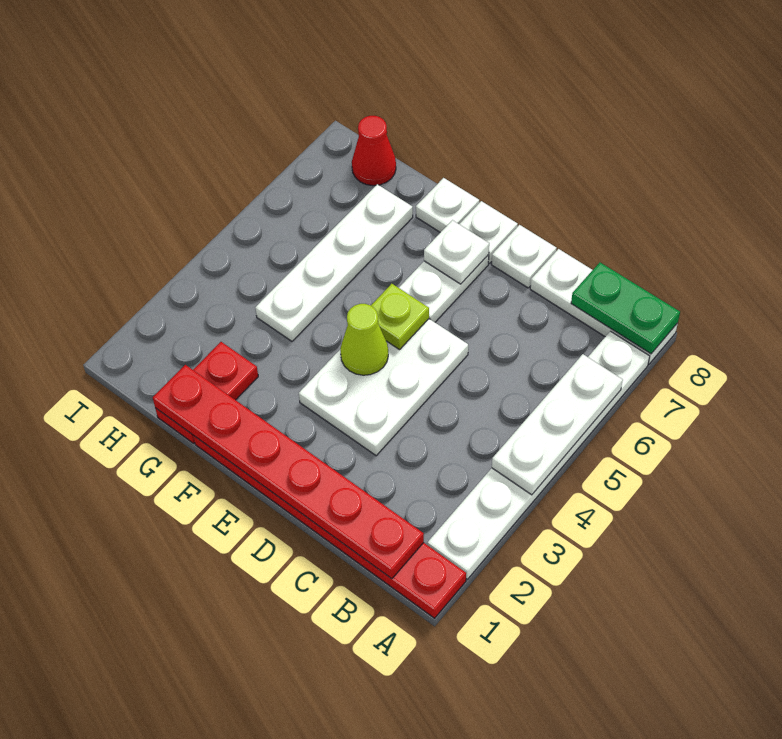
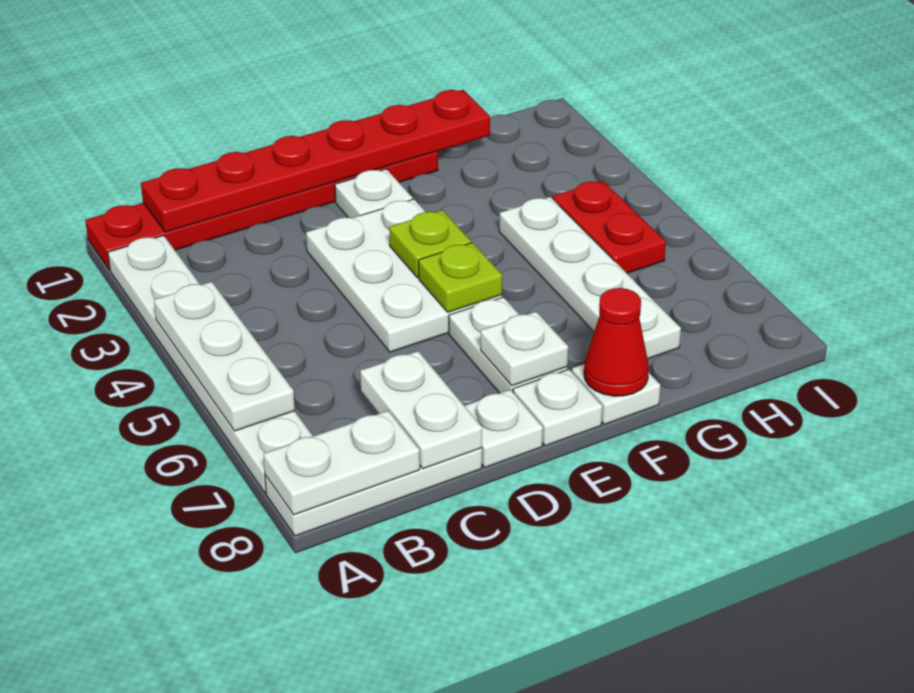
green plate A8:B8 level 2 -> white plate A8:B8 level 2
none -> white plate C7:C8 level 2
none -> white plate E2 level 1
lime cone E4 level 2 -> lime plate E4 level 2
red plate G1:G2 level 1 -> red plate H4:H5 level 1
red cone H8 level 1 -> red cone F8 level 2

